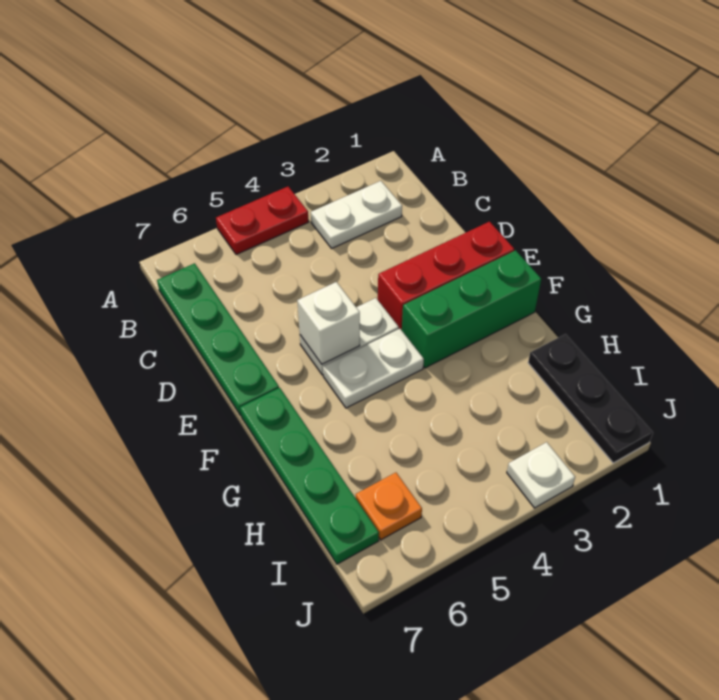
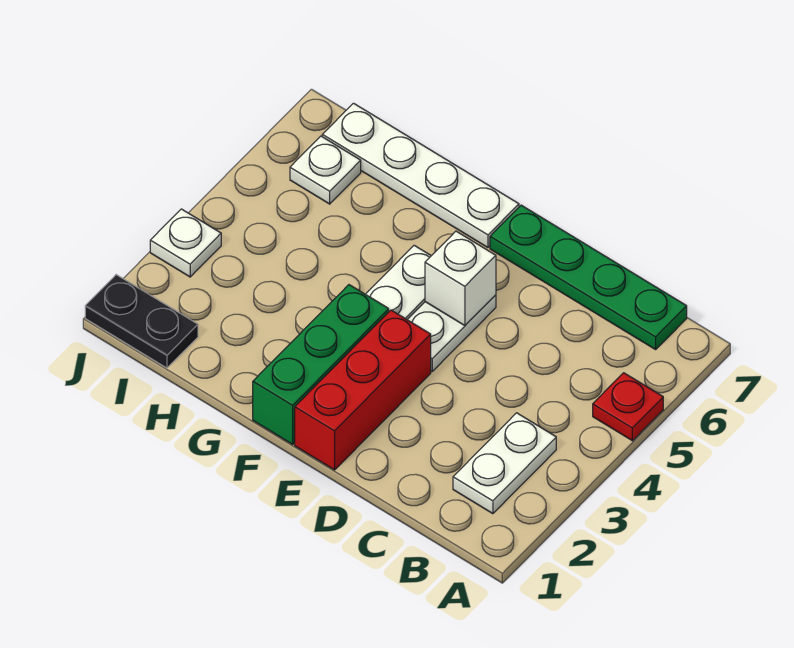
red plate A4:A5 level 1 -> red plate A5 level 1
green plate F7:I7 level 1 -> white plate F7:I7 level 1
black plate H1:J1 level 1 -> black plate I1:J1 level 1
orange plate I6 level 1 -> white plate I6 level 1

